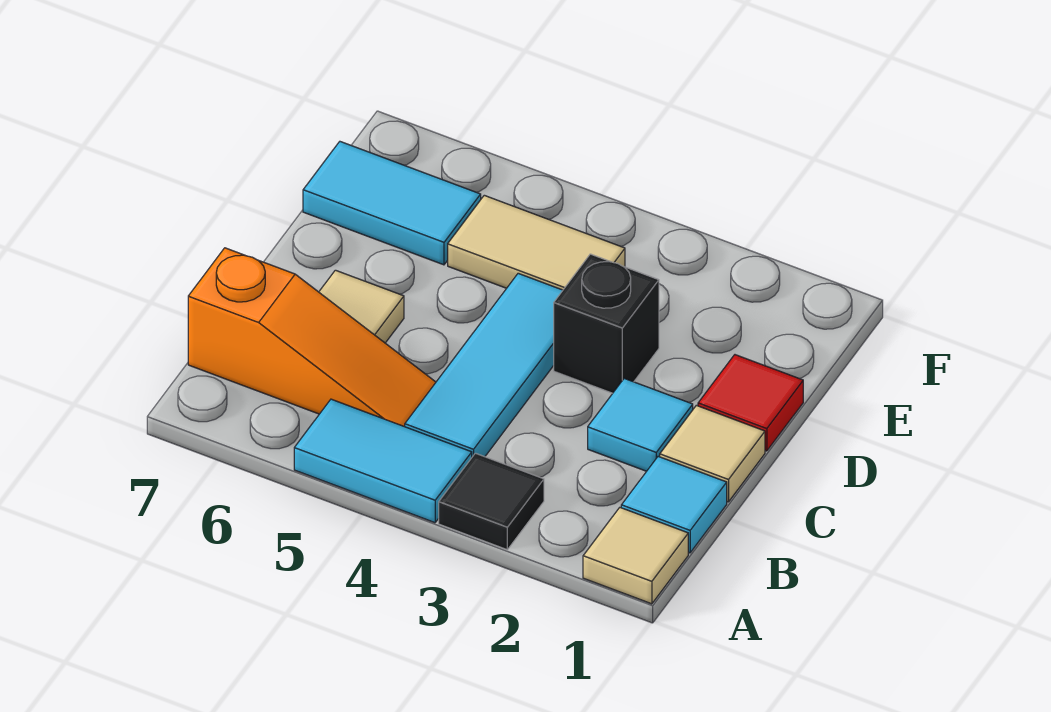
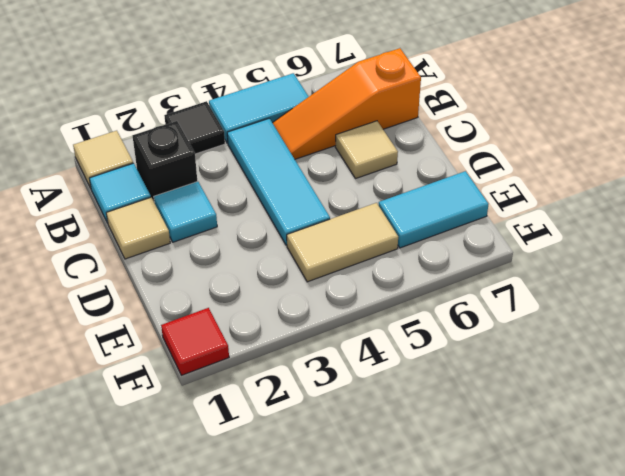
red tile D1 level 1 -> red tile F1 level 1
black brick D3 level 1 -> black brick B2 level 1

